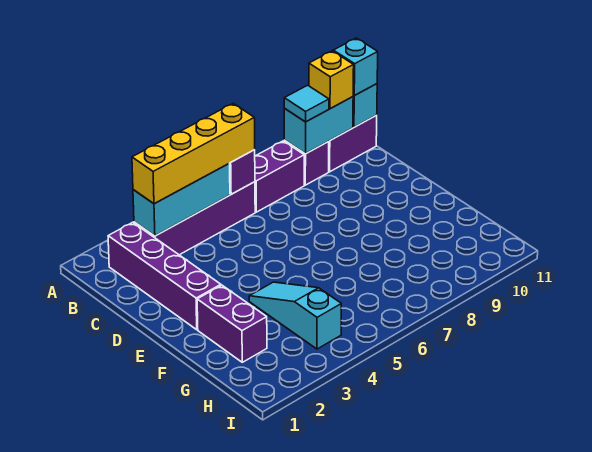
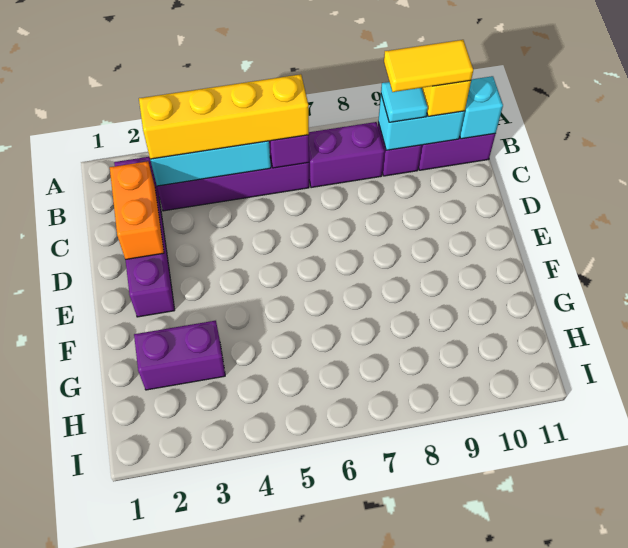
none -> yellow tile B9:B10 level 4
cyan brick B11 level 3 -> none
none -> orange brick C2:D2 level 2
purple brick F2:G2 level 1 -> purple brick G2:G3 level 1
cyan slope F4:H4 level 1 top H -> none

